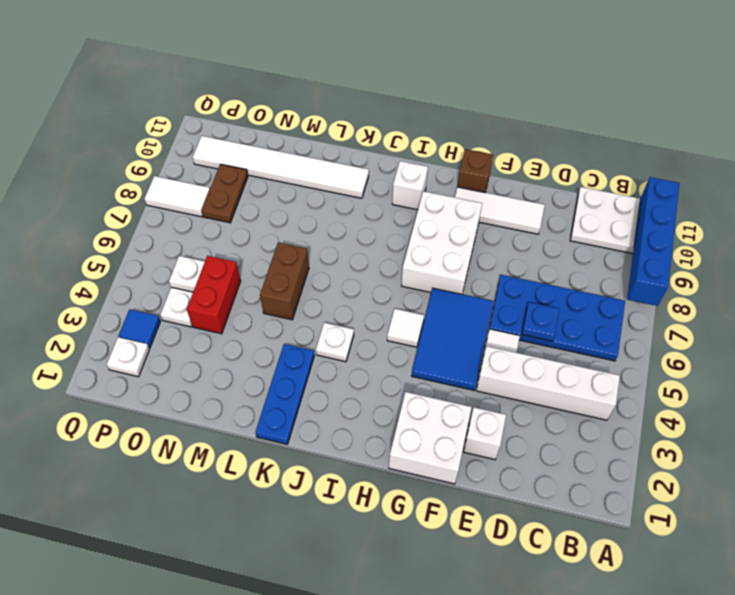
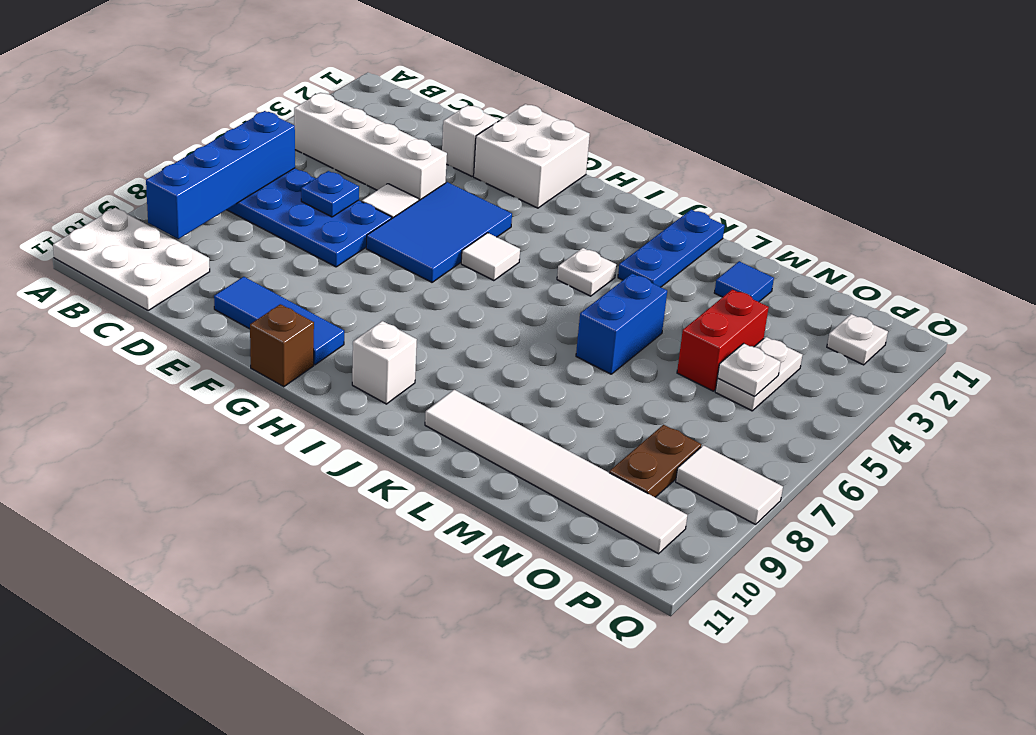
blue brick A8:A11 level 2 -> blue brick B6:B9 level 2
white tile E10:G10 level 1 -> blue tile E10:G10 level 1
white brick G7:H9 level 1 -> none
brown brick L5:L6 level 1 -> blue brick L5:L6 level 1
blue tile P3 level 1 -> blue tile M2 level 1

